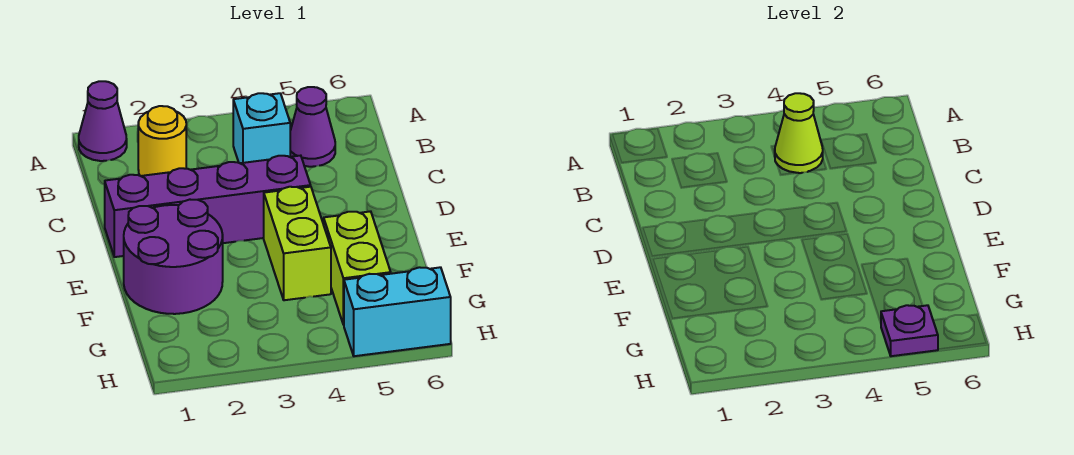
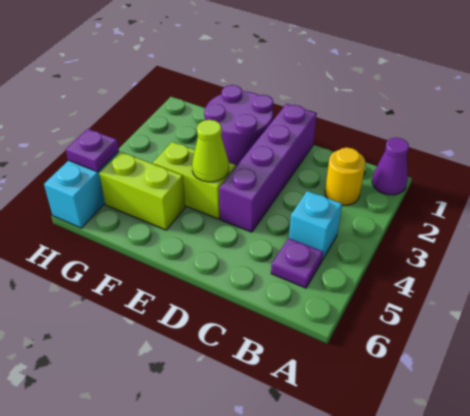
lime cone B4 level 2 -> lime cone E4 level 2
purple cone B5 level 1 -> purple plate B5 level 1

